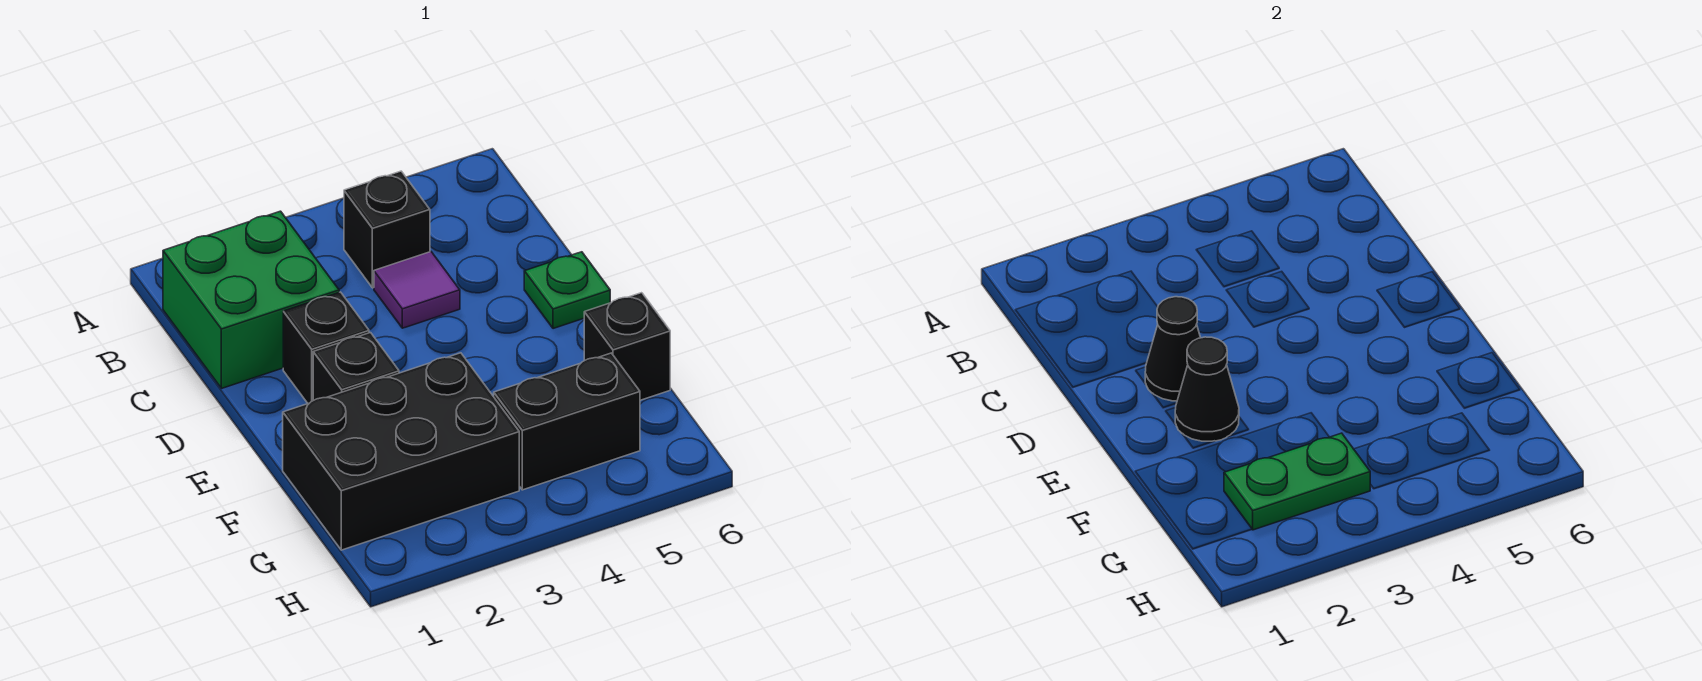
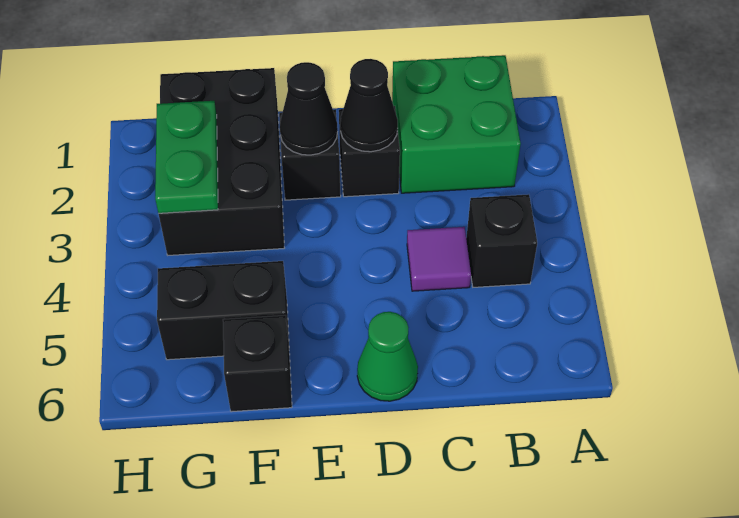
green plate D6 level 1 -> green cone D6 level 1
black brick G4:G5 level 1 -> black brick F5:G5 level 1

